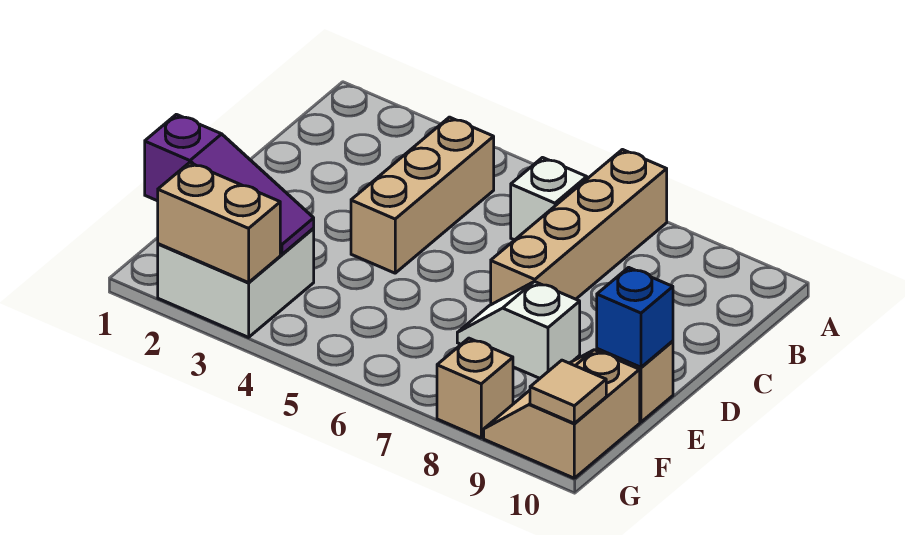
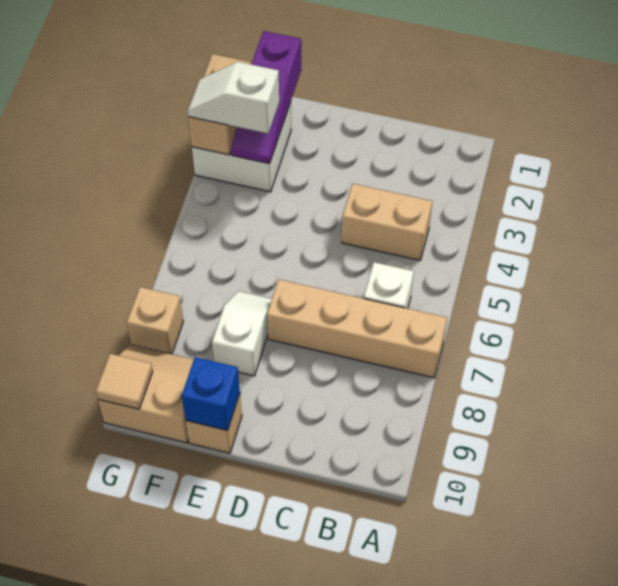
tan brick B4:D4 level 1 -> tan brick B4:C4 level 1
none -> white slope F3:G3 level 3 top F

